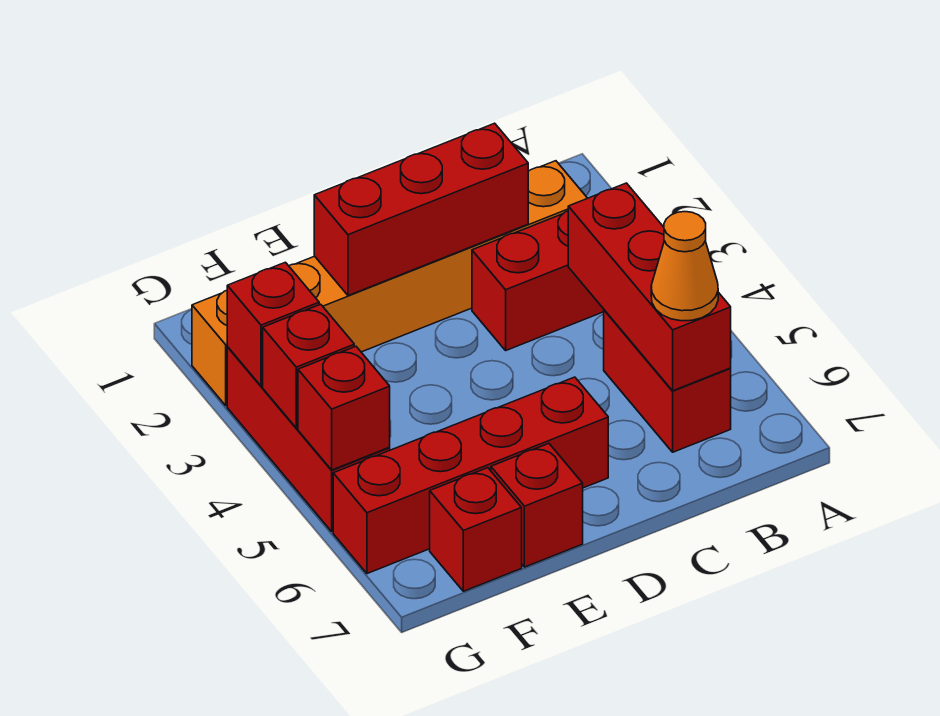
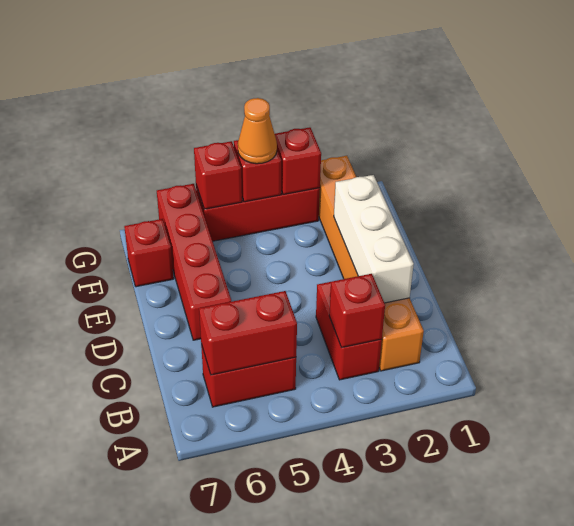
red brick B4:B6 level 2 -> red brick B5:B6 level 2
orange cone B6 level 3 -> orange cone G4 level 3
red brick C2:E2 level 2 -> white brick C2:E2 level 2
red brick E7 level 1 -> red brick B3 level 2

